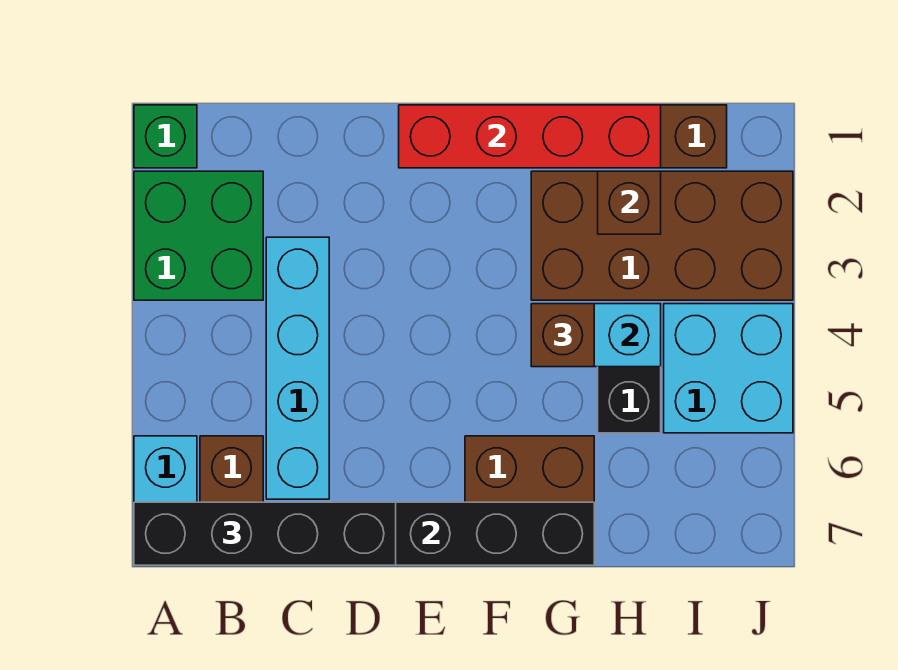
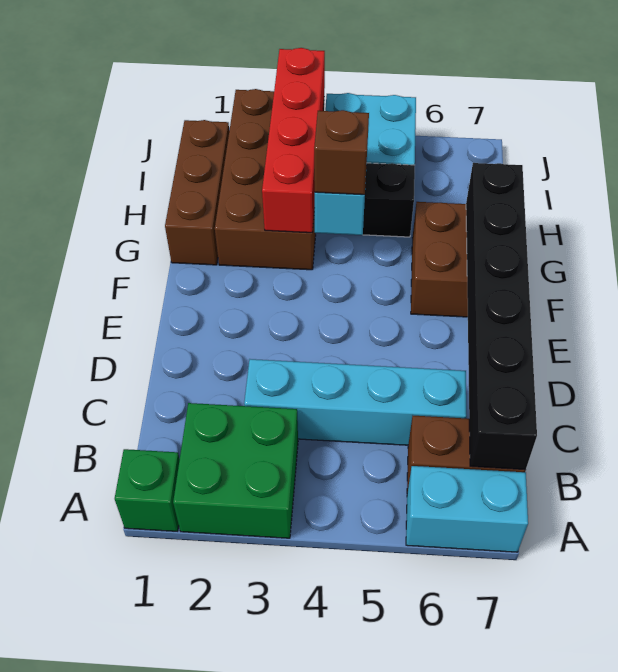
black brick A7:D7 level 3 -> none
red brick E1:H1 level 2 -> red brick G3:J3 level 2
brown brick H2 level 2 -> none

